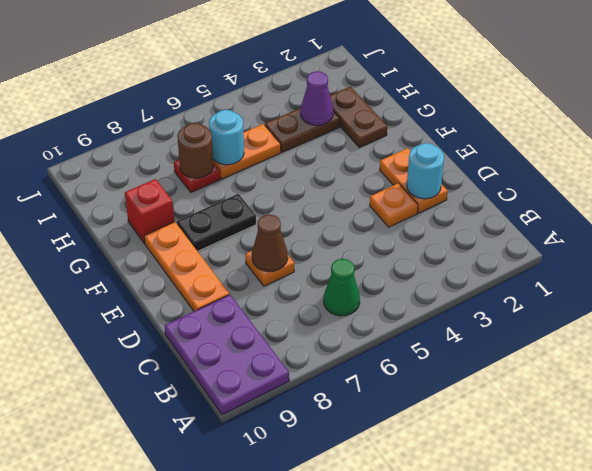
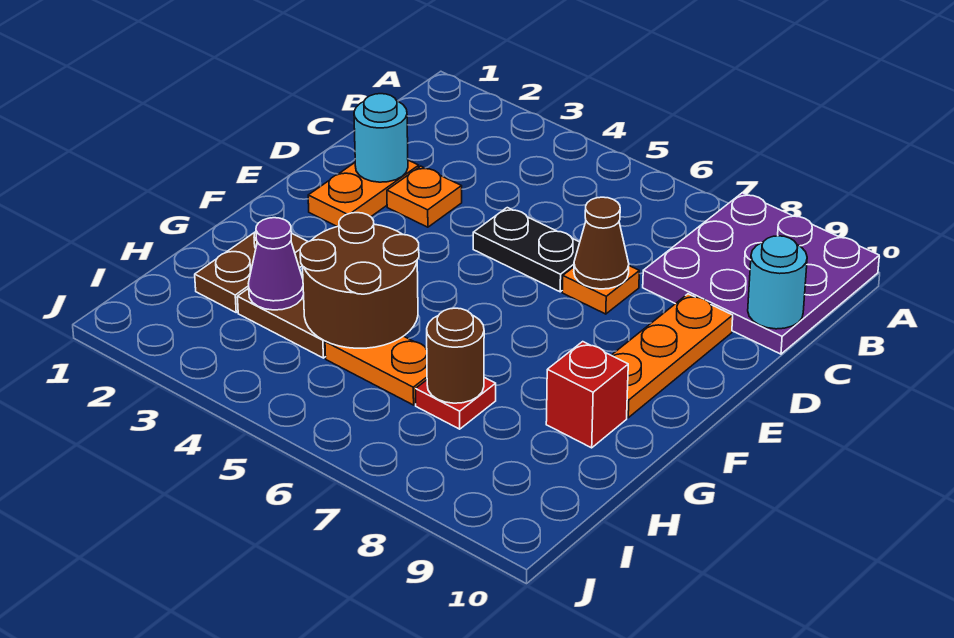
purple plate A9:C10 level 1 -> purple plate A8:C10 level 1
green cone B6 level 1 -> none
black plate F7:F8 level 1 -> black plate D5:D6 level 1
none -> brown round brick G4:H5 level 2
cyan round brick H6 level 2 -> cyan round brick C10 level 2

